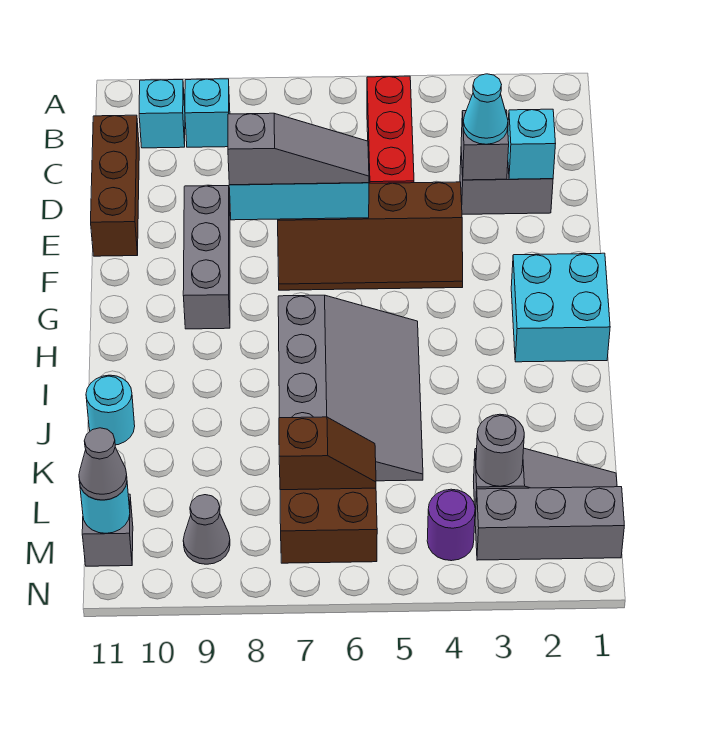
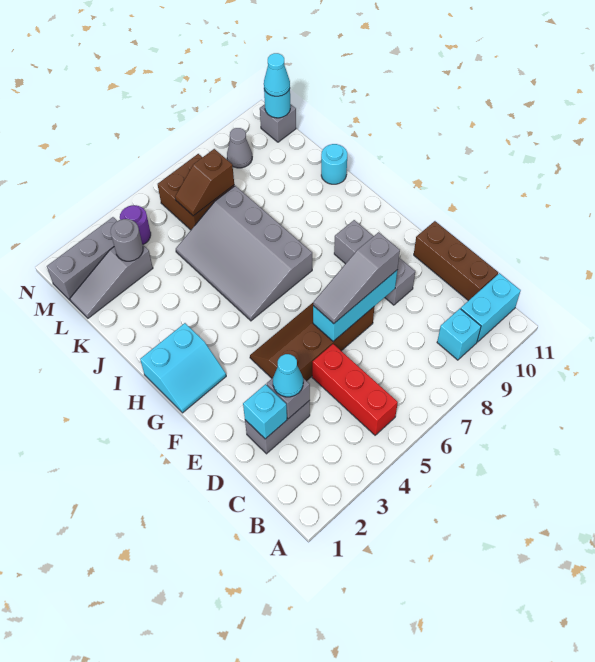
cyan brick B10 level 1 -> cyan brick B10:B11 level 1
cyan brick G1:H2 level 1 -> cyan slope G1:H2 level 1 top H
grey cone M11 level 3 -> cyan cone M11 level 3

